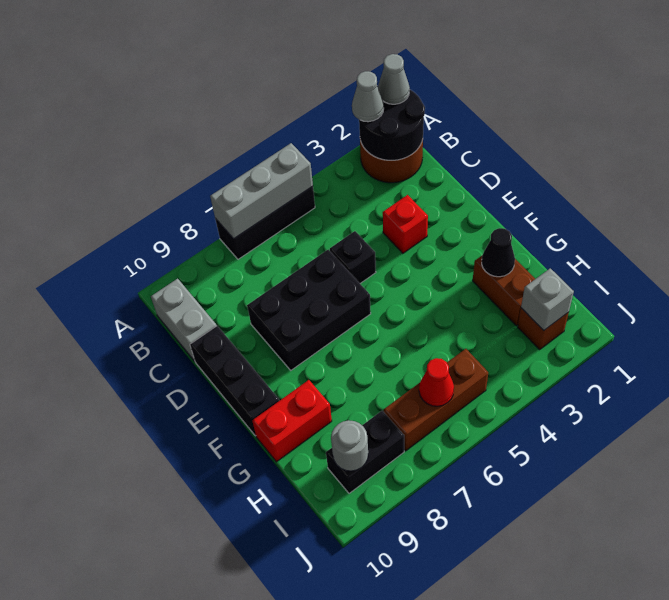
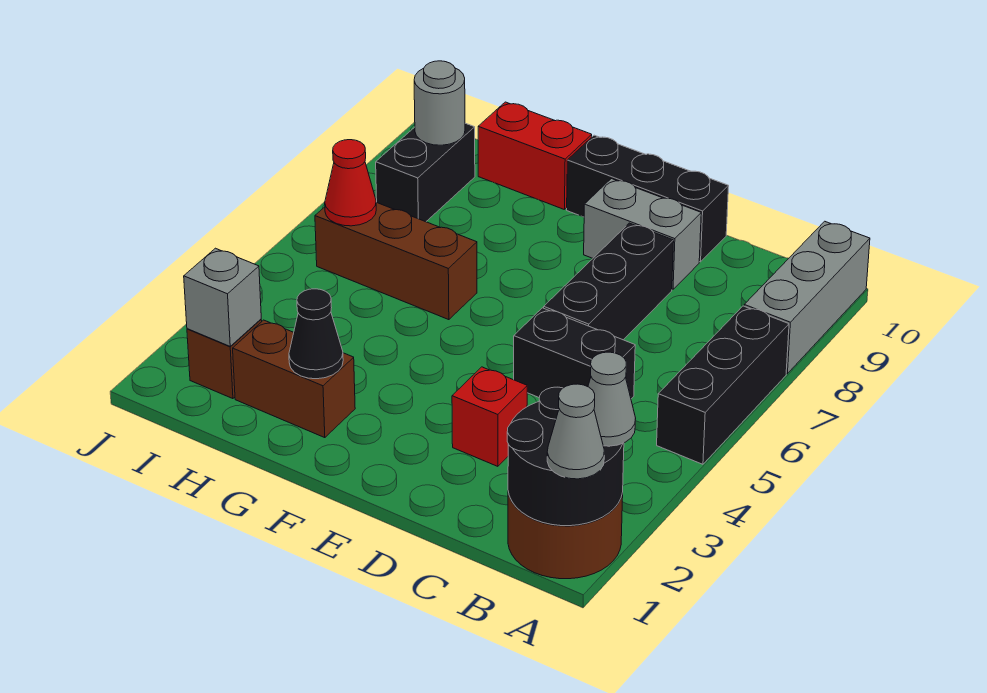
grey brick A5:A7 level 2 -> grey brick A8:A10 level 1
grey brick B10:C10 level 1 -> grey brick D9:E9 level 1
black brick D5 level 1 -> black brick C5:D5 level 1
black brick D6:E8 level 1 -> black brick D6:D8 level 1
red brick G9:G10 level 1 -> red brick G10:H10 level 1
brown brick I5:I7 level 1 -> brown brick G6:I6 level 1

